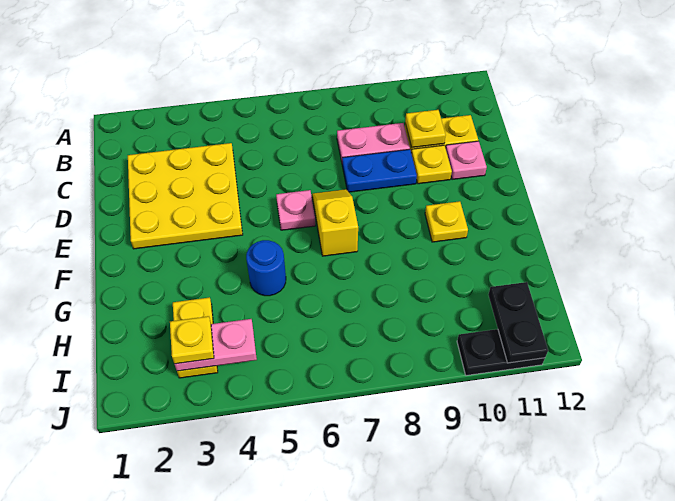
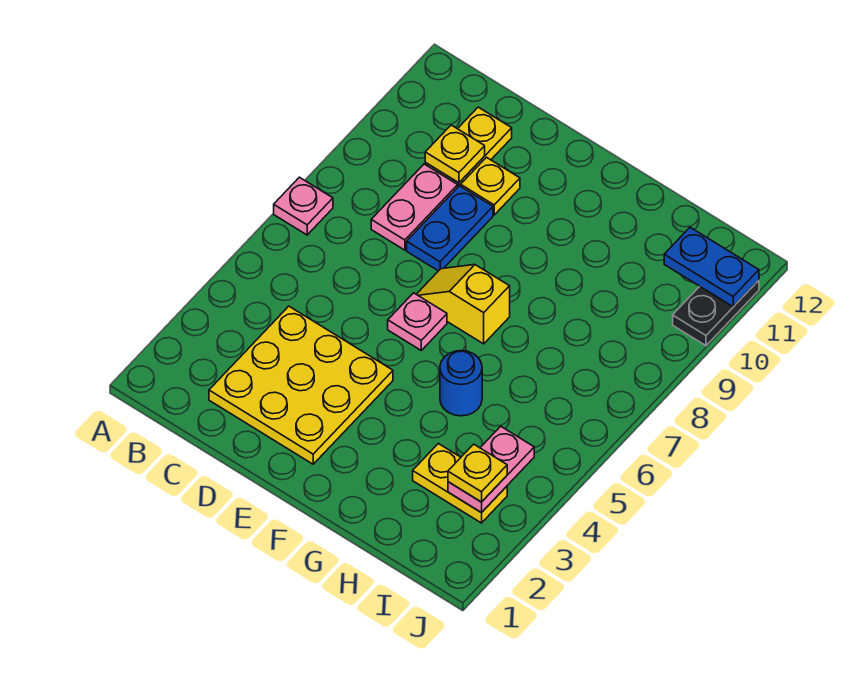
pink plate D11 level 1 -> pink plate A7 level 1
yellow plate F10 level 1 -> none
black plate I11:J11 level 2 -> blue plate I11:J11 level 2

